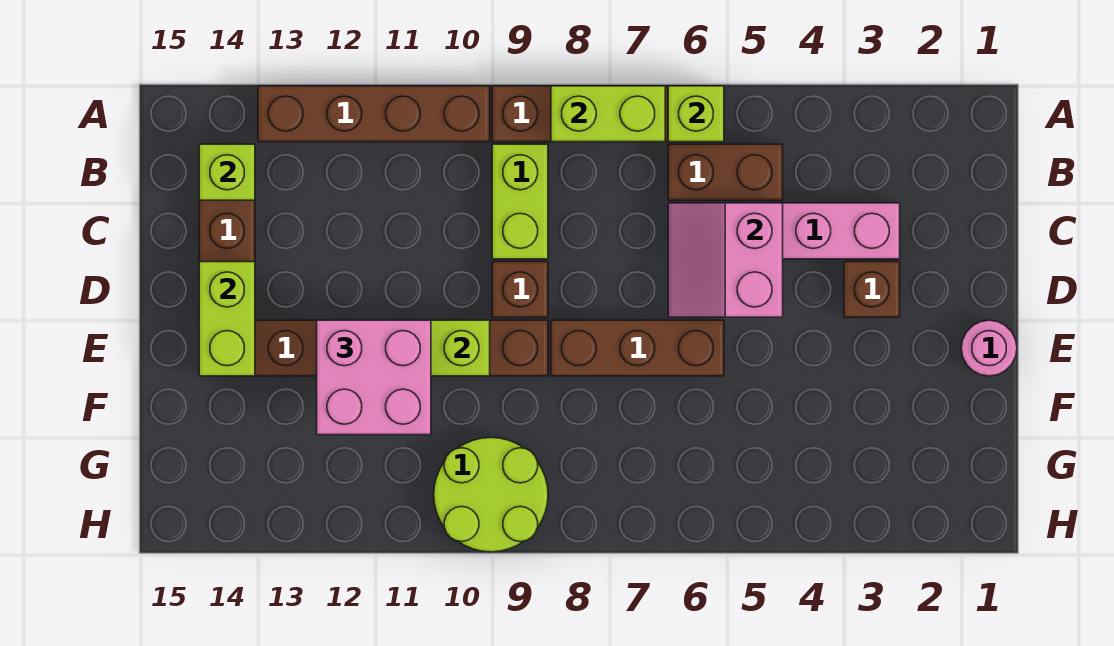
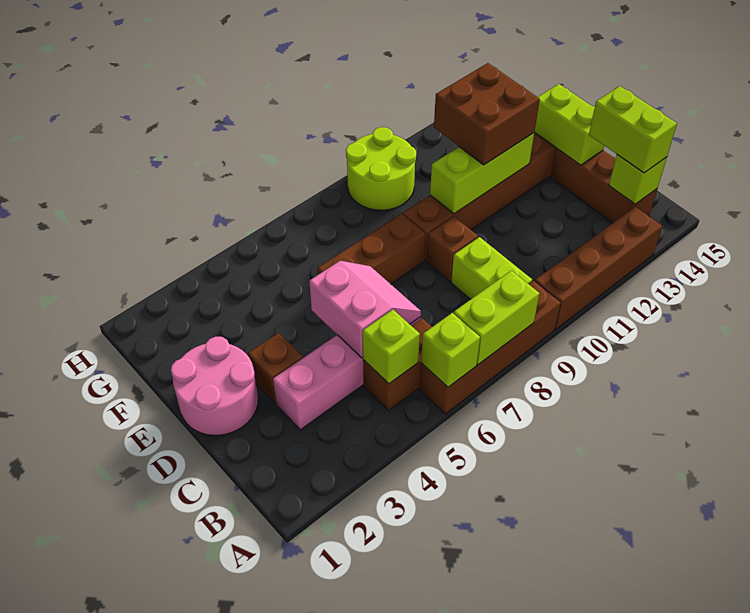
none -> lime brick B5 level 2
none -> lime brick B14:C14 level 3
pink round brick E1 level 1 -> pink round brick D1:E2 level 1
pink brick E11:F12 level 3 -> brown brick E11:F12 level 3

